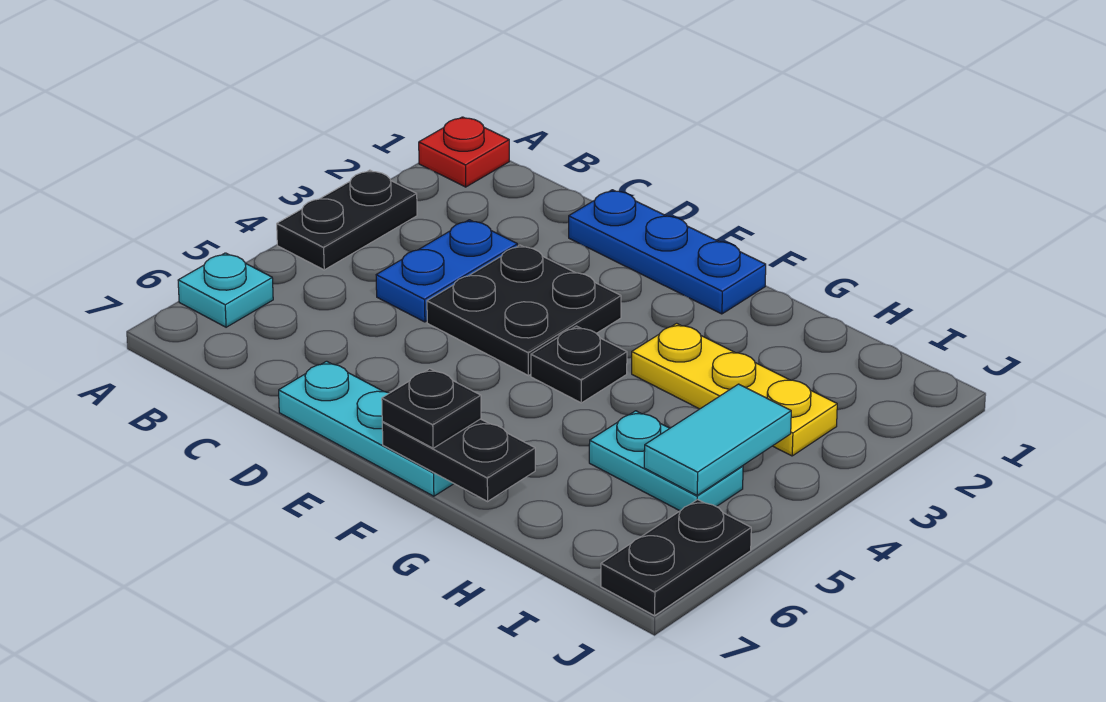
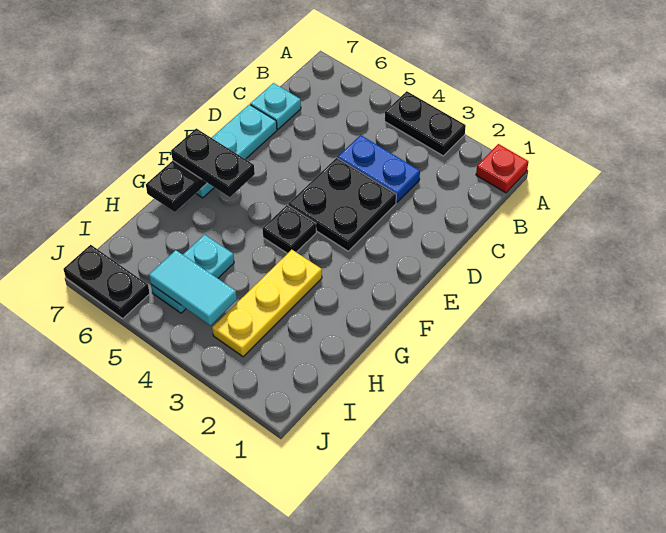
cyan plate A6 level 1 -> cyan plate C7 level 1
blue plate D1:F1 level 1 -> none
black plate F7 level 3 -> black plate F6:F7 level 3

